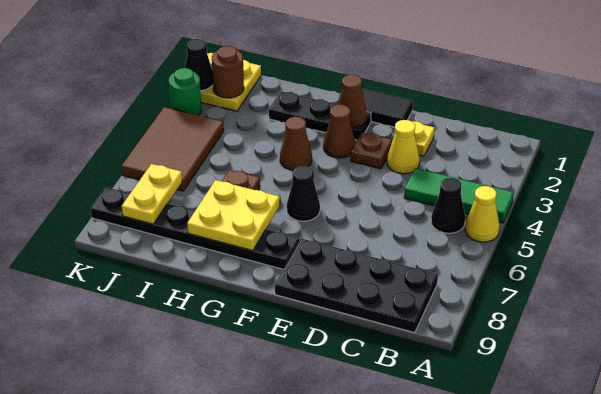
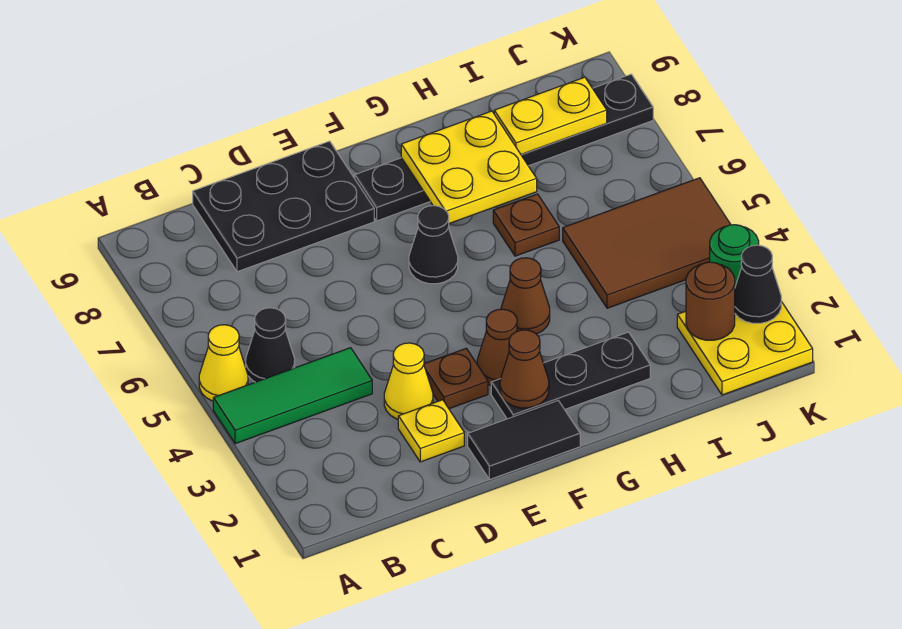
black plate B8:E9 level 1 -> black plate C8:E9 level 1
brown tile J4:K6 level 1 -> brown tile I4:K5 level 1
yellow plate J7:J8 level 2 -> yellow plate I8:J8 level 2

